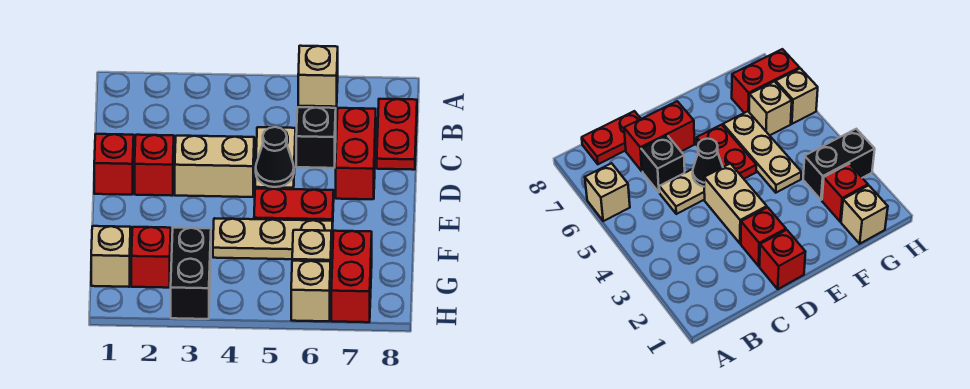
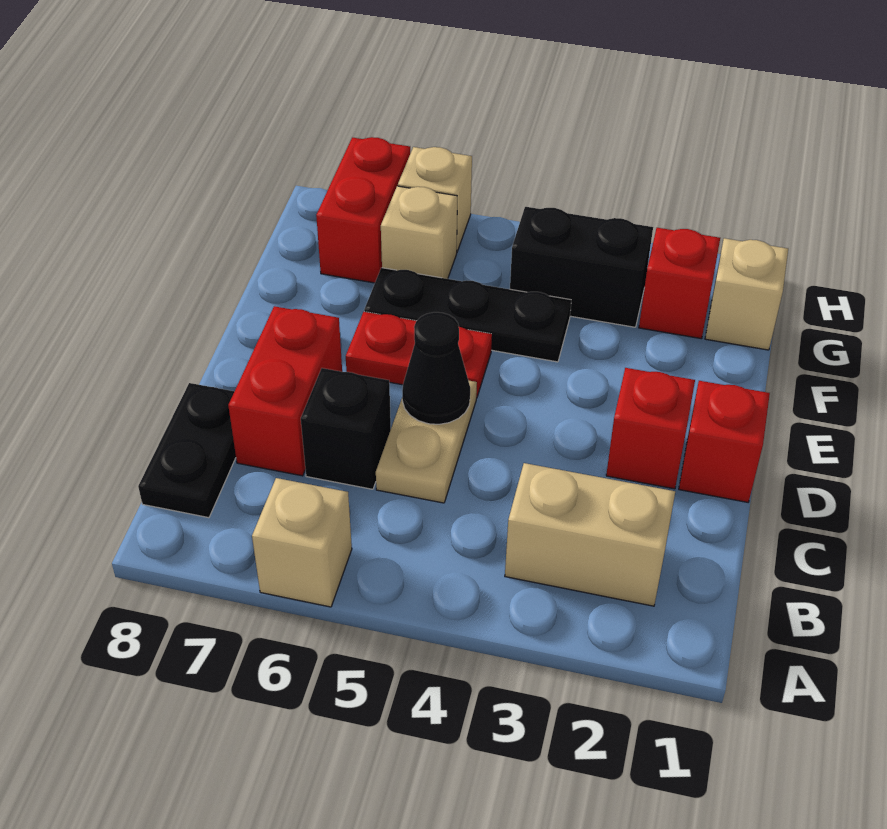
red plate B8:C8 level 1 -> black plate B8:C8 level 1
tan brick D3:D4 level 1 -> tan brick B2:B3 level 1
tan plate F4:F6 level 1 -> black plate F4:F6 level 1
black brick G3:H3 level 1 -> black brick G3:G4 level 1

